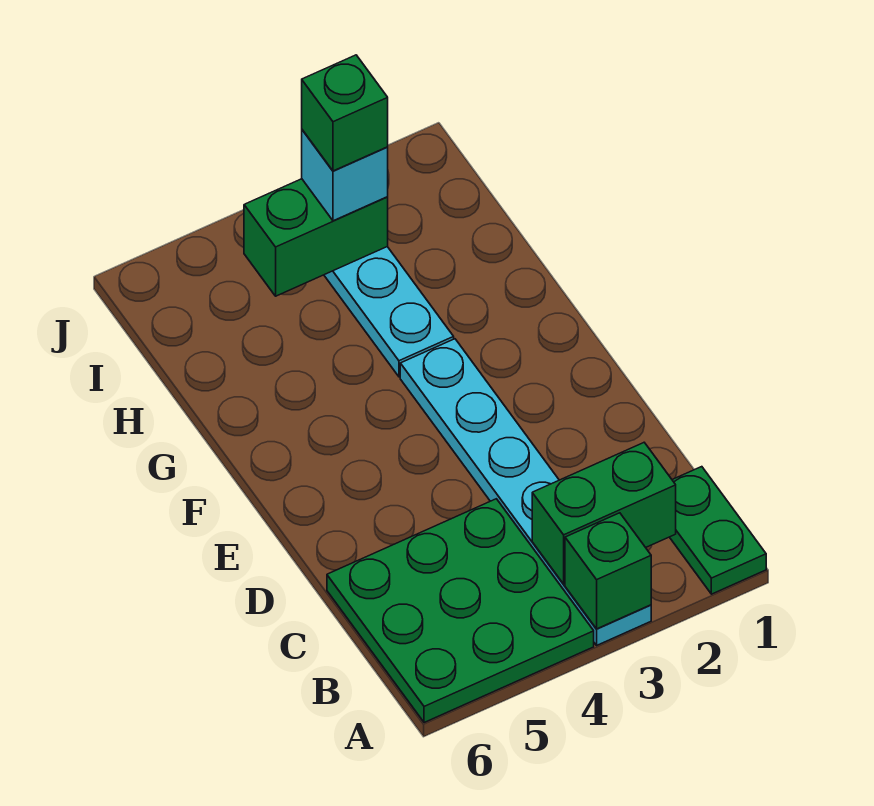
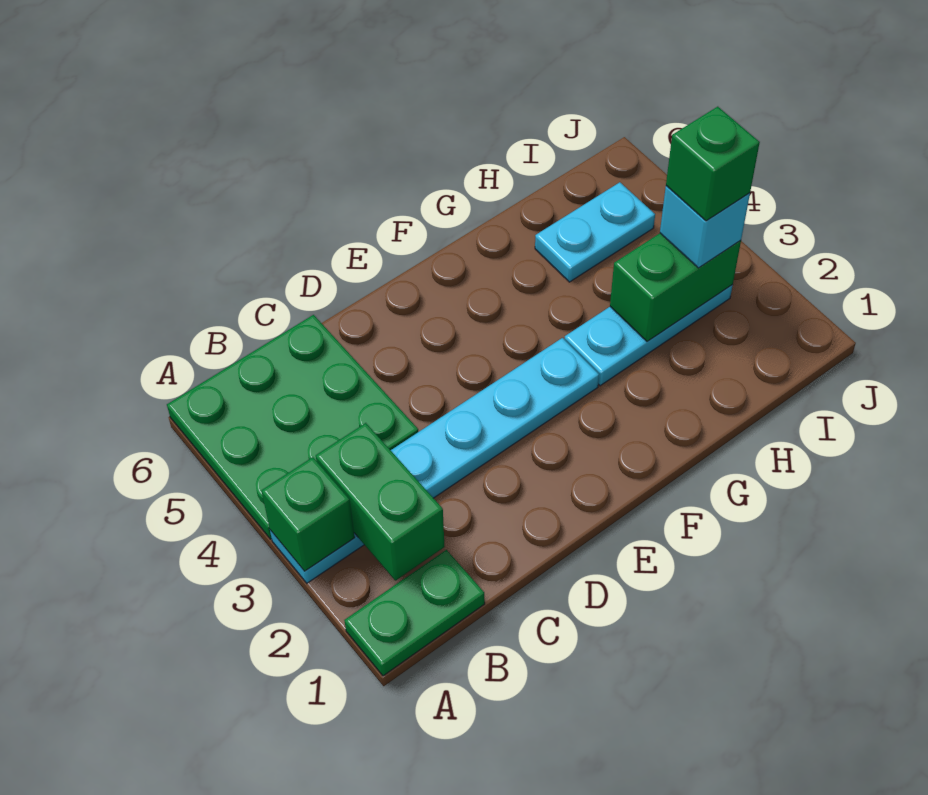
none -> cyan plate H5:I5 level 1
green brick I3:I4 level 2 -> green brick H3:I3 level 2

